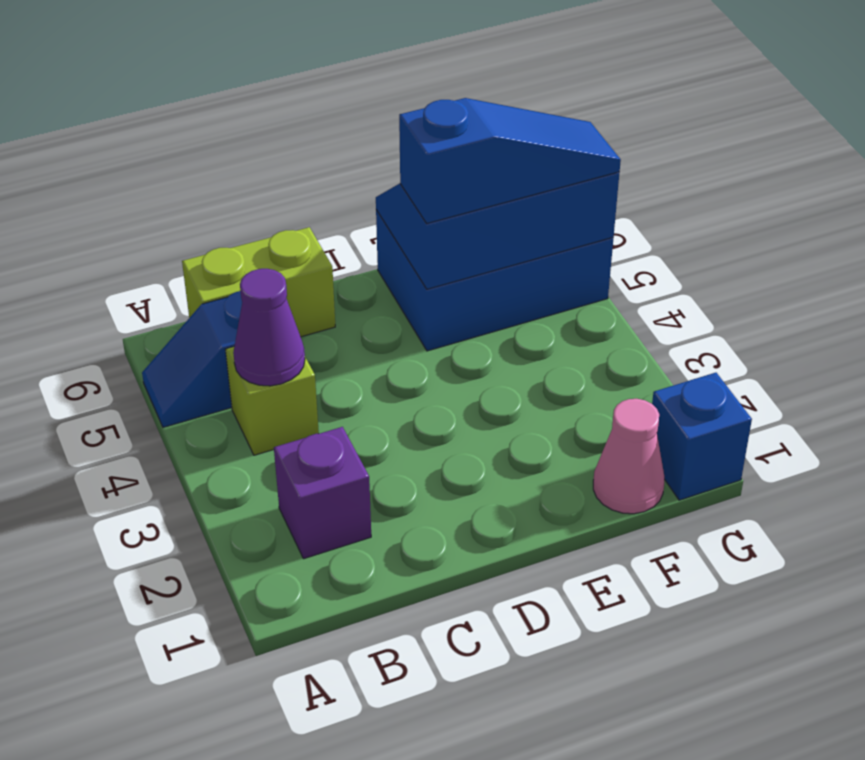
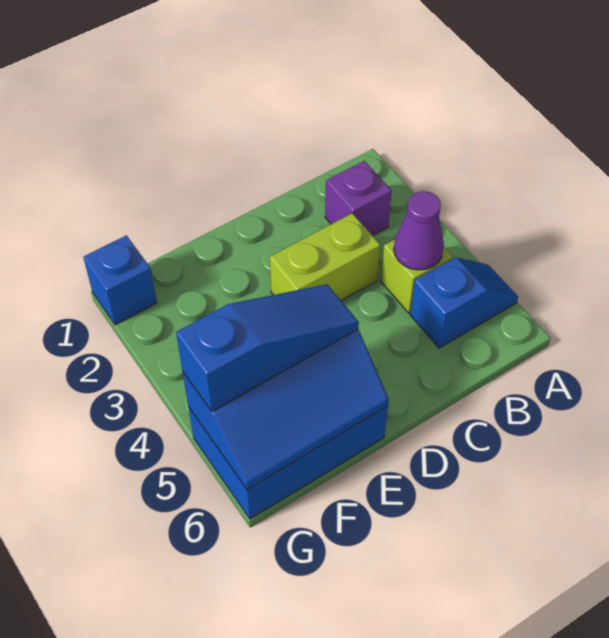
lime brick B6:C6 level 1 -> lime brick C3:D3 level 1
blue slope E5:G5 level 3 top E -> blue slope E5:G5 level 3 top G
pink cone F1 level 1 -> none

